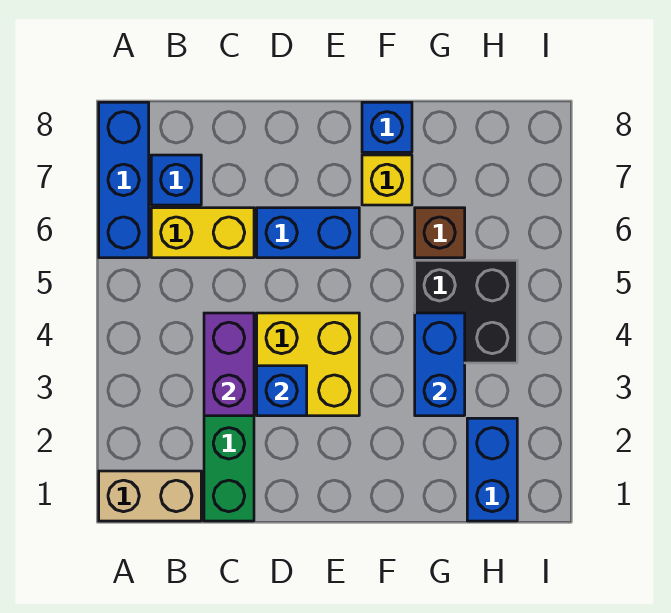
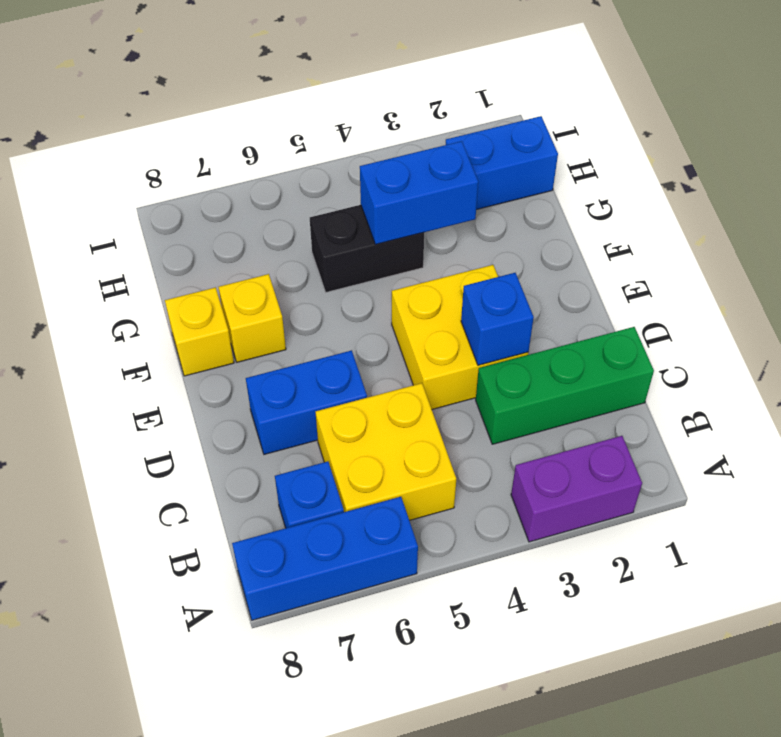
tan brick A1:B1 level 1 -> none
yellow brick B6:C6 level 1 -> yellow brick B5:C6 level 1
purple brick C3:C4 level 2 -> purple brick A2:A3 level 1
blue brick D6:E6 level 1 -> blue brick D6:D7 level 1
blue brick F8 level 1 -> yellow brick F8 level 1
black brick G4:H5 level 1 -> black brick G4:G5 level 1
brown brick G6 level 1 -> none

